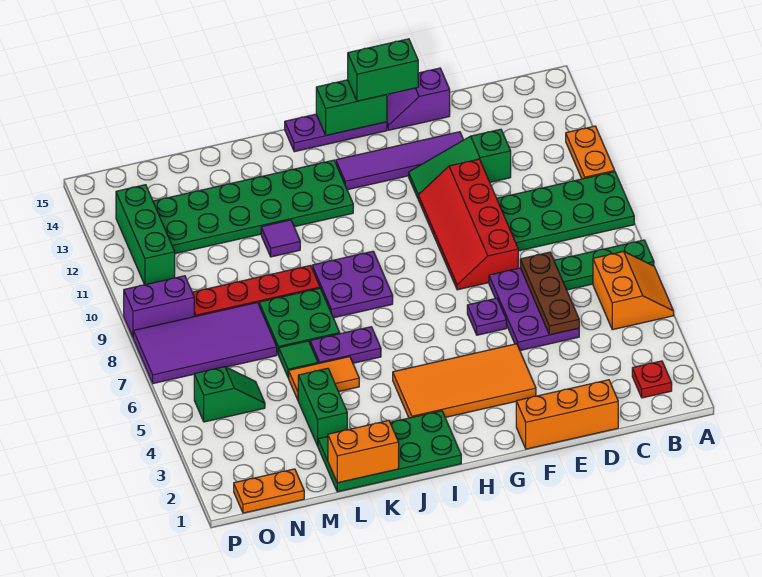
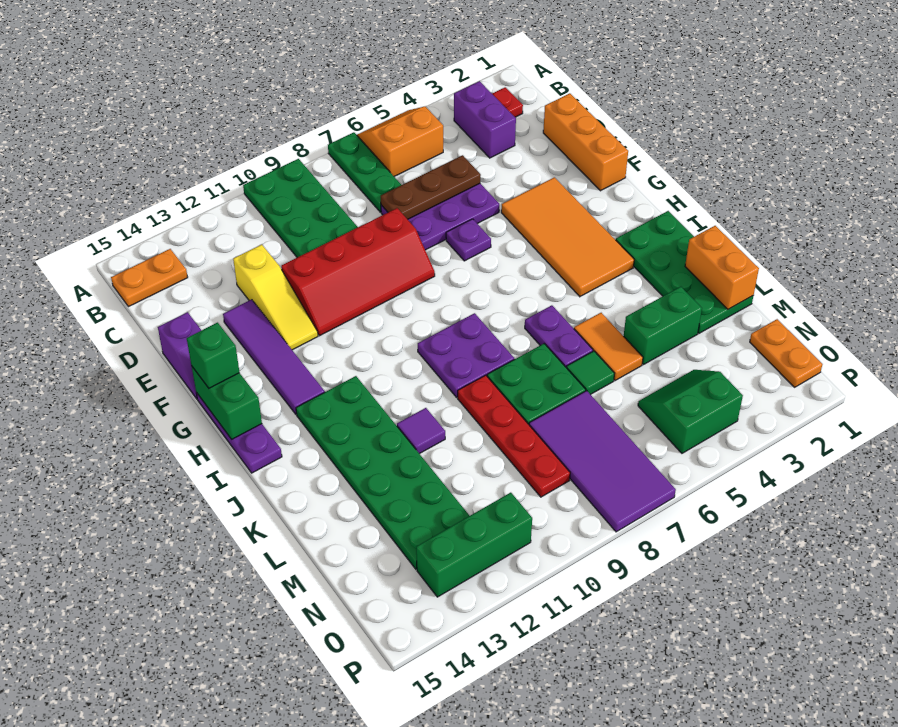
orange plate A11:A12 level 1 -> orange plate B14:B15 level 1
green slope D12:F12 level 1 top D -> yellow slope D12:F12 level 1 top D
green brick F15:G15 level 3 -> green brick G15 level 3
green slope N5:O5 level 1 top O -> green slope N4:O5 level 1 top O
purple brick O9:P9 level 1 -> purple brick B3:C3 level 1

